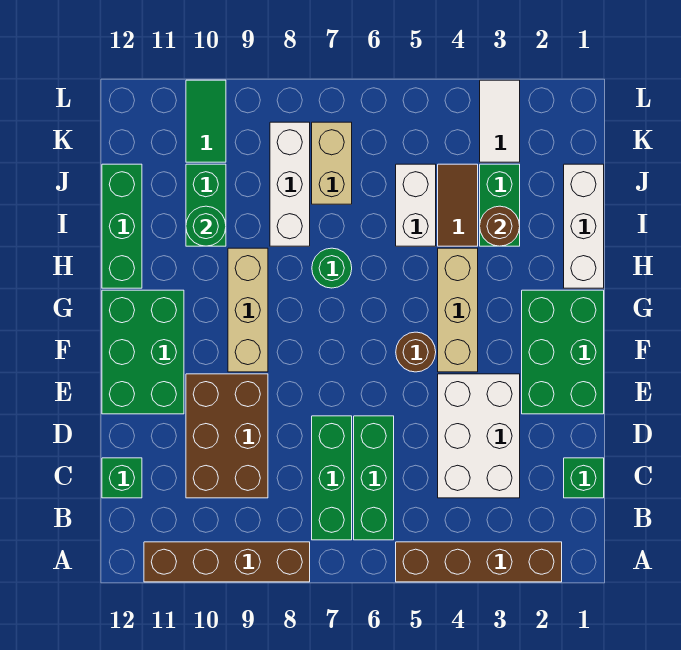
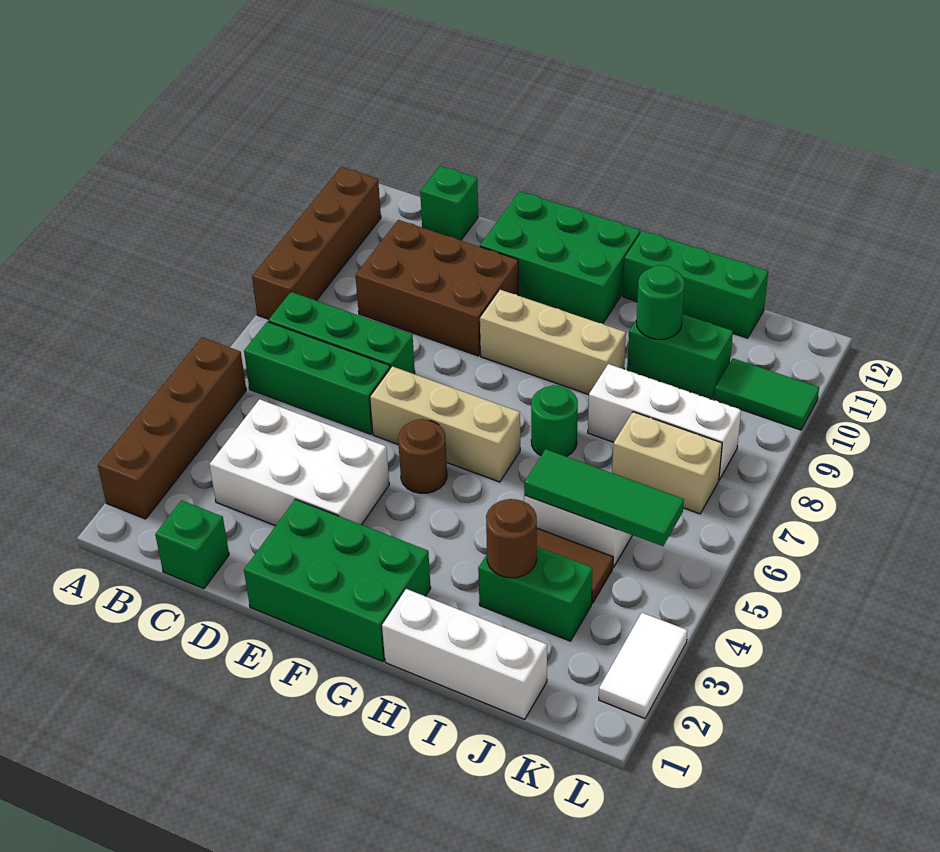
tan brick F4:H4 level 1 -> tan brick E6:G6 level 1
none -> green tile I5:K5 level 2
white tile K3:L3 level 1 -> white tile L2:L3 level 1

